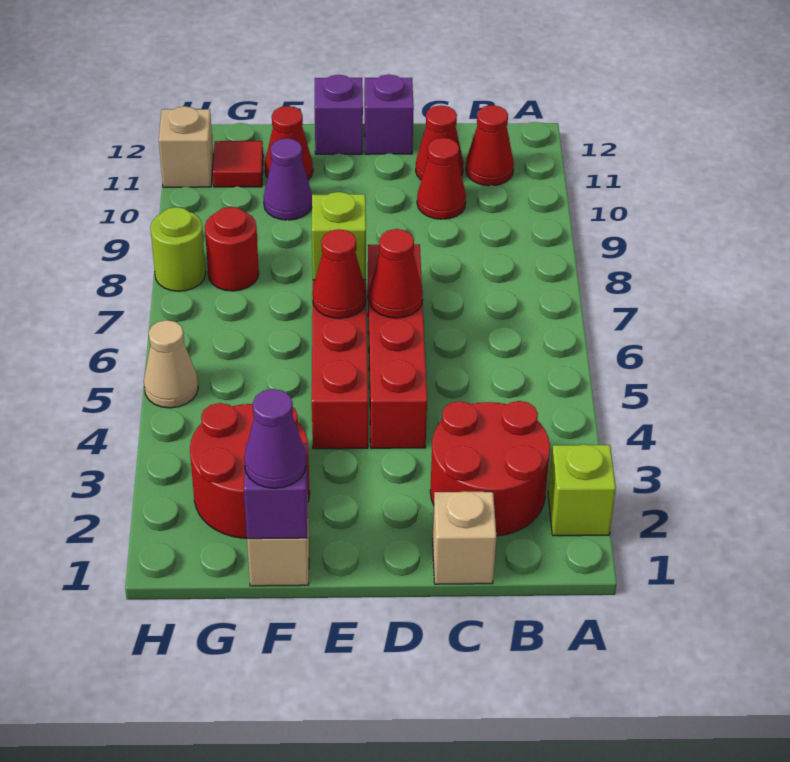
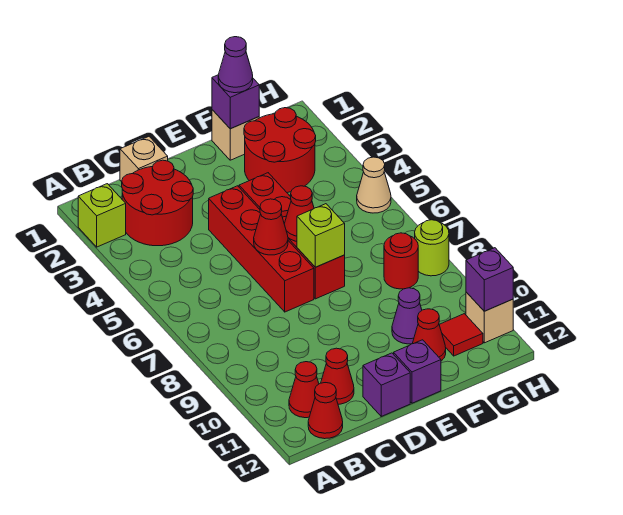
red cone C10 level 1 -> red cone B12 level 1
none -> purple brick H11 level 2

